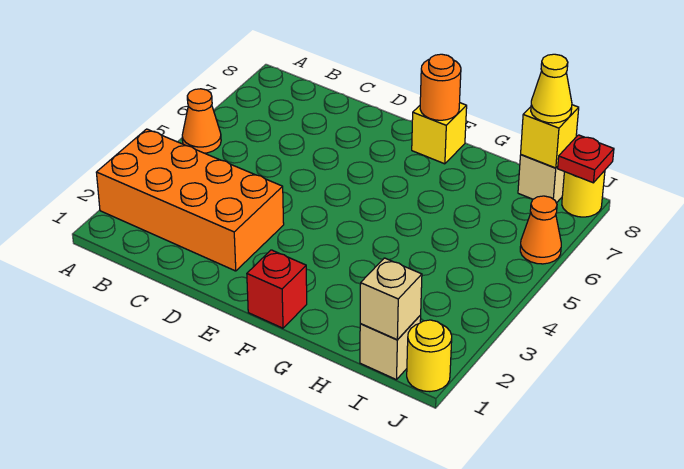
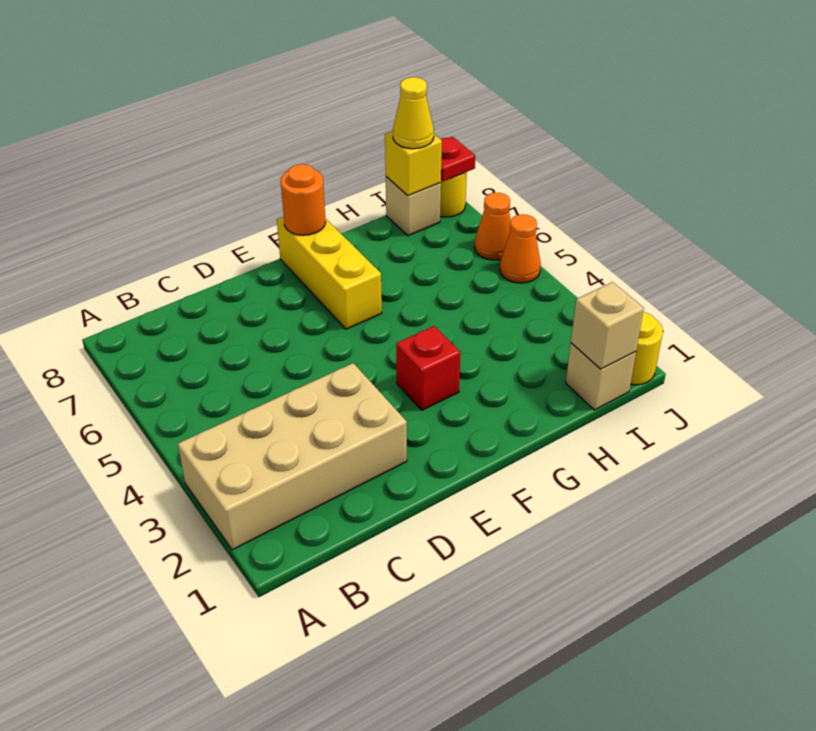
orange brick A2:D3 level 1 -> tan brick A2:D3 level 1
orange cone A5 level 1 -> orange cone J5 level 1
red brick F1 level 1 -> red brick F3 level 1
yellow brick F8 level 1 -> yellow brick F6:F8 level 1

